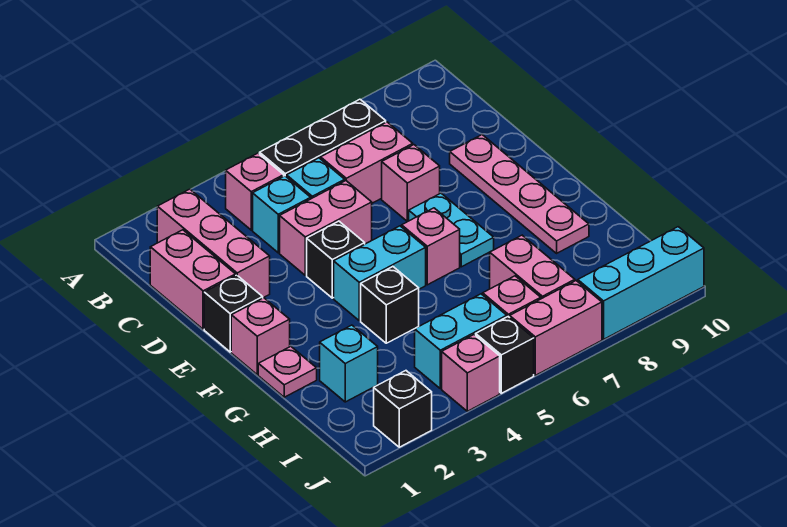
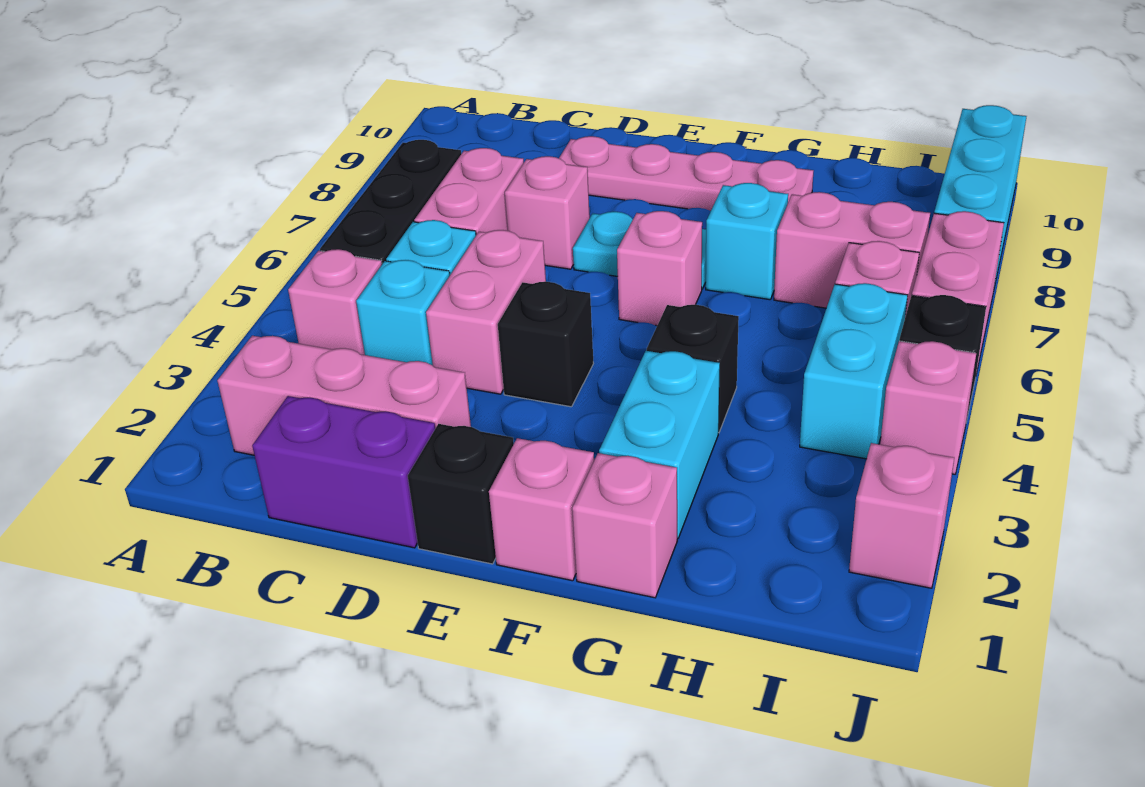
pink brick C1:D1 level 1 -> purple brick C1:D1 level 1
cyan brick F4:F5 level 1 -> cyan brick G2:G3 level 1
pink plate G1 level 1 -> pink brick G1 level 1
cyan brick H2 level 1 -> cyan brick G7 level 1
black brick J2 level 1 -> pink brick J2 level 1

